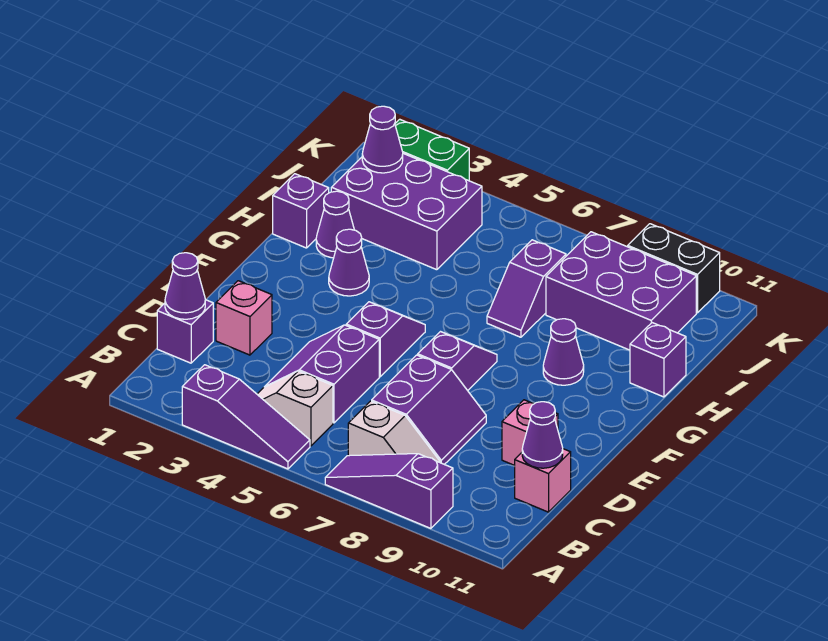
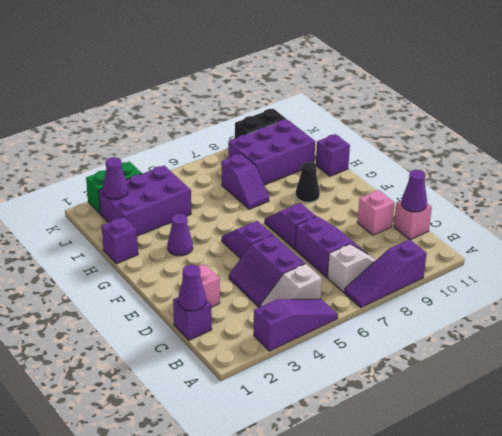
purple cone G9 level 1 -> black cone G9 level 1
purple cone H2 level 1 -> none

